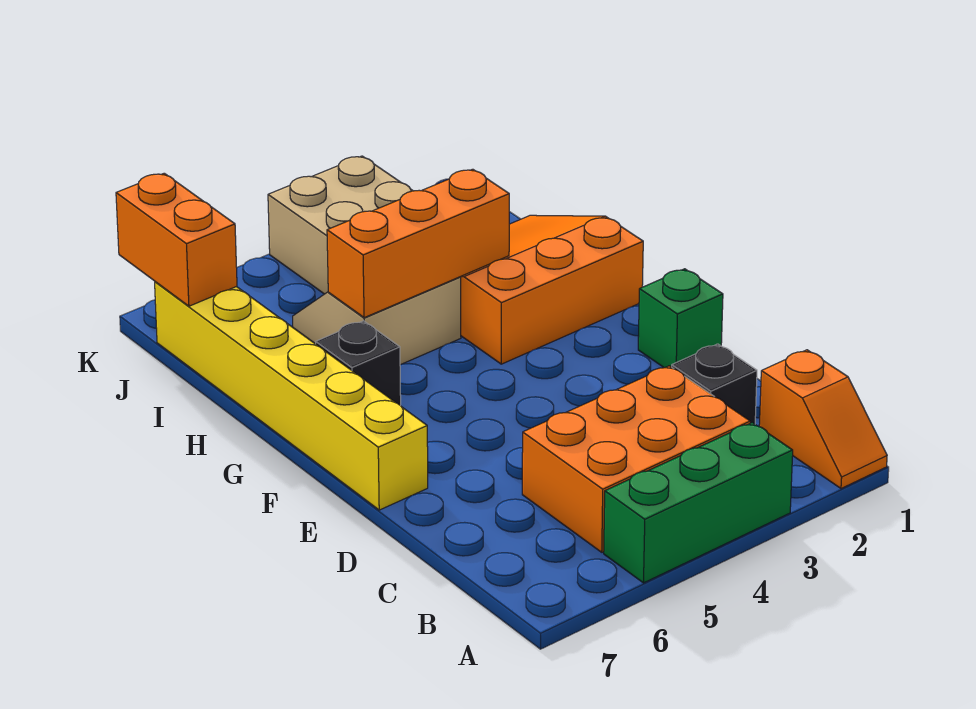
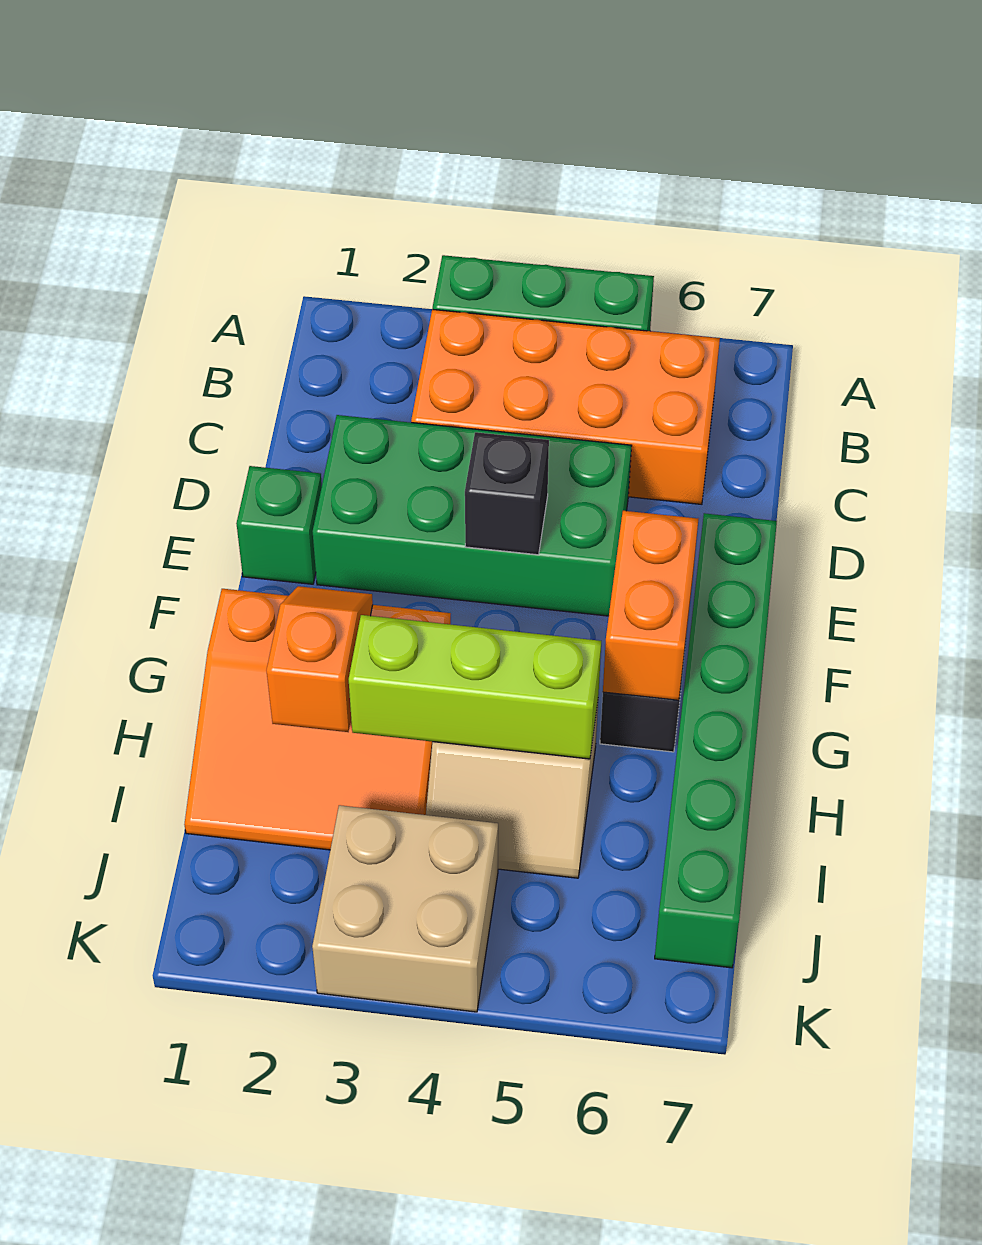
orange slope A1:B1 level 1 top B -> orange slope G2:H2 level 2 top H
orange brick B3:C5 level 1 -> orange brick B3:C6 level 1
black brick C2 level 1 -> black brick E4 level 2
none -> green brick D2:E5 level 1
yellow brick E7:J7 level 1 -> green brick E7:J7 level 1
orange brick H3:H5 level 2 -> lime brick H3:H5 level 2
orange brick J7:K7 level 2 -> orange brick F6:G6 level 2

